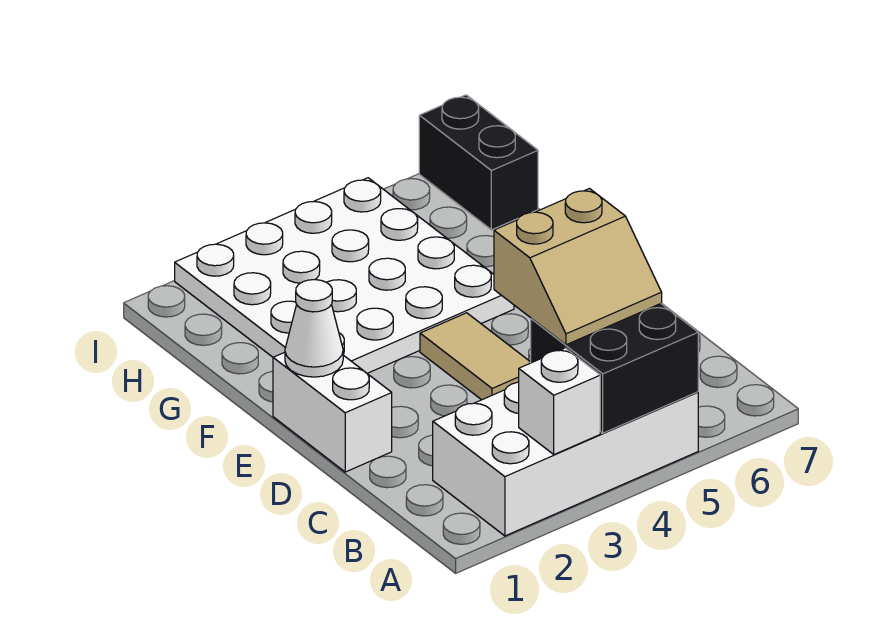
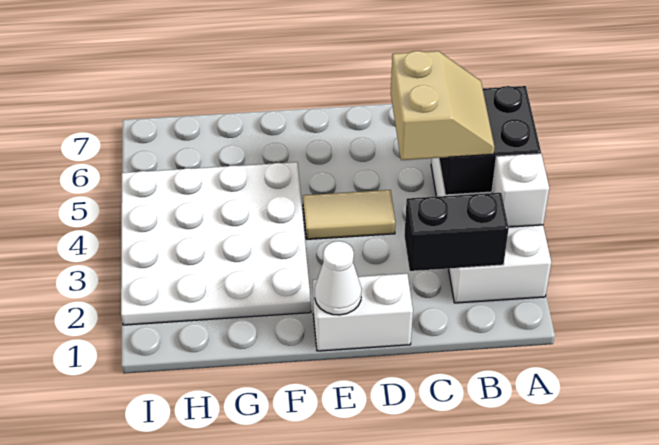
black brick H7:I7 level 1 -> black brick B2:C2 level 2

